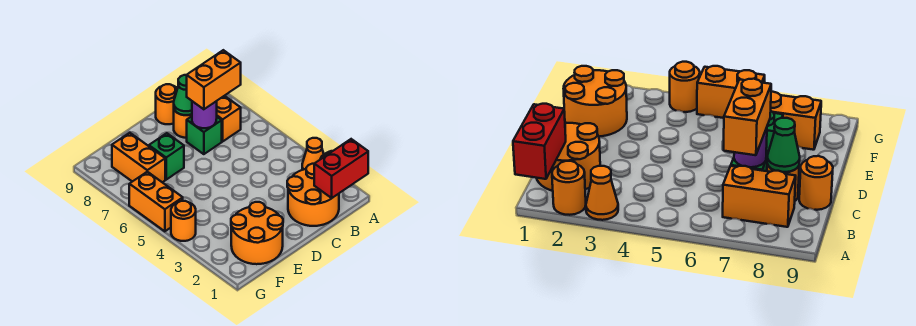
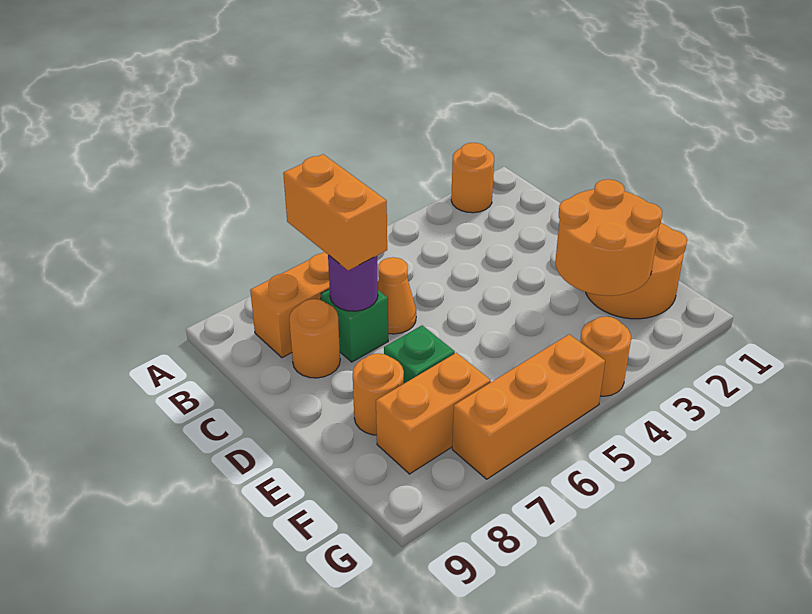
red brick A1:B1 level 2 -> none
orange cone A3 level 1 -> orange cone C6 level 1
orange round brick B1:C2 level 1 -> orange round brick E2:F3 level 2
green cone C8 level 2 -> none
orange round brick C9 level 1 -> orange round brick E8 level 1
orange brick G5:G6 level 1 -> orange brick G5:G7 level 1

